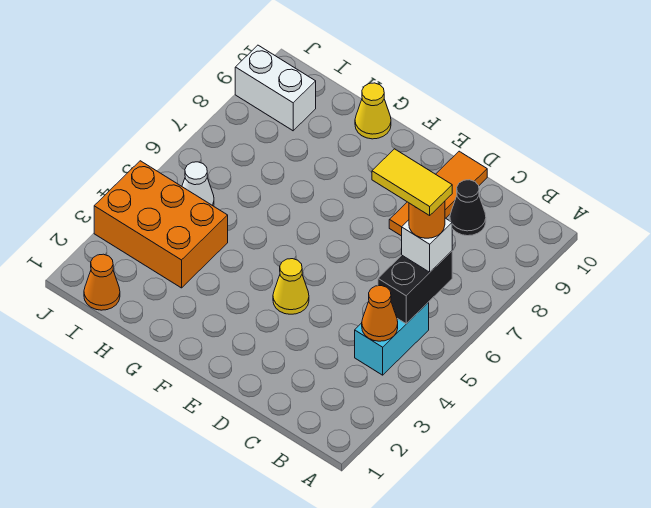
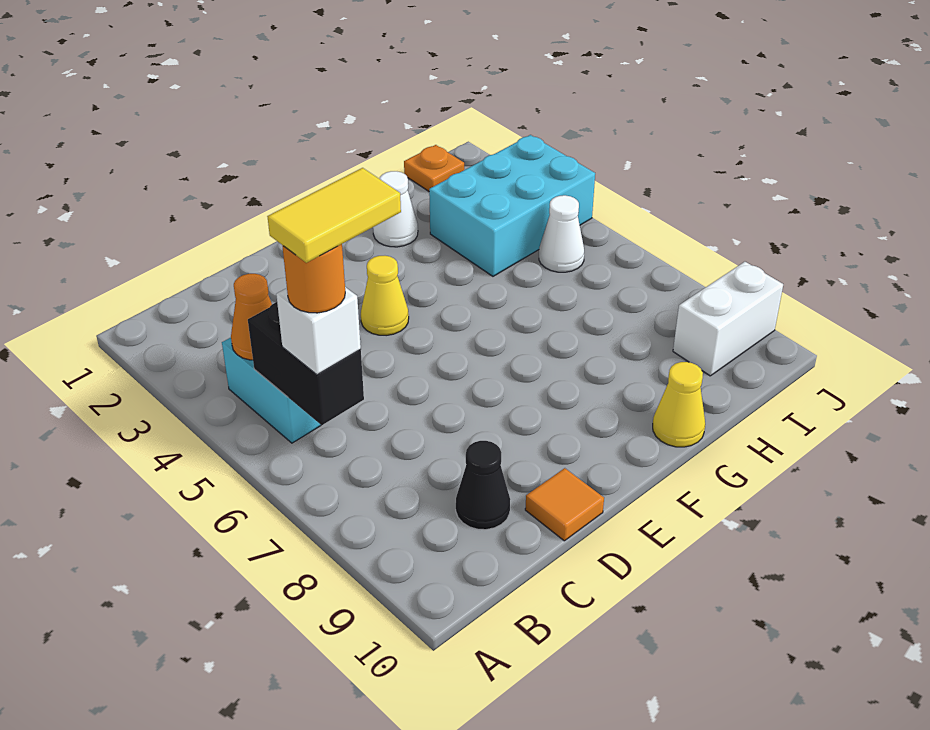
orange tile D8:D10 level 1 -> orange tile D10 level 1
none -> white cone G2 level 1
orange brick H3:J4 level 1 -> cyan brick H3:J4 level 1
orange cone I1 level 1 -> orange plate I1 level 1

